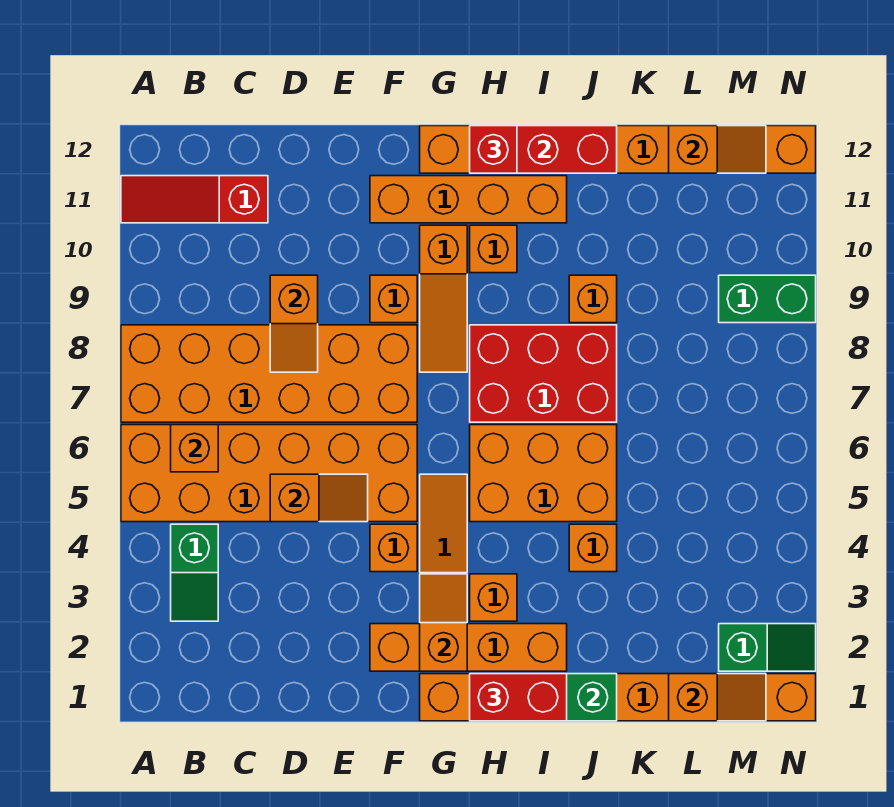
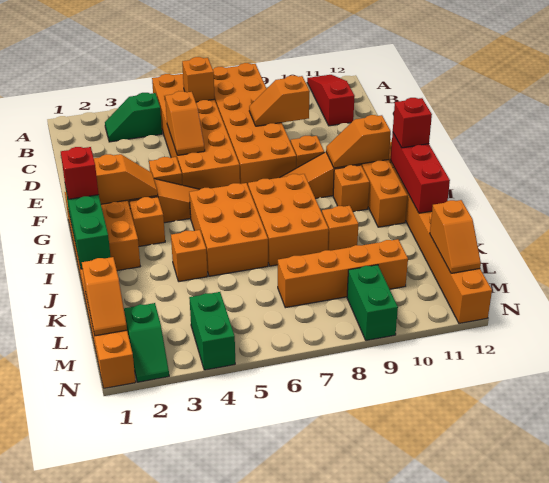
none -> orange slope G10:G11 level 2 top 11
red brick H1:I1 level 3 -> red brick H1 level 3
red brick H7:J8 level 1 -> orange brick H7:J8 level 1
none -> orange brick L7:L10 level 1
none -> green brick M4:N4 level 1

